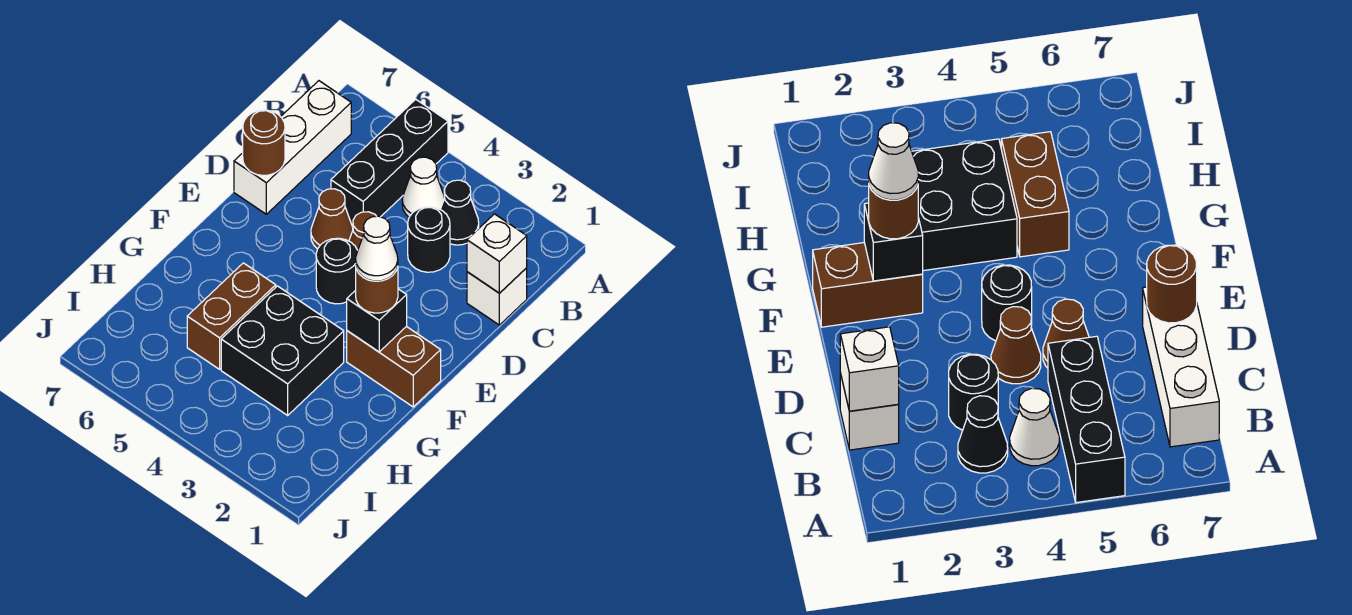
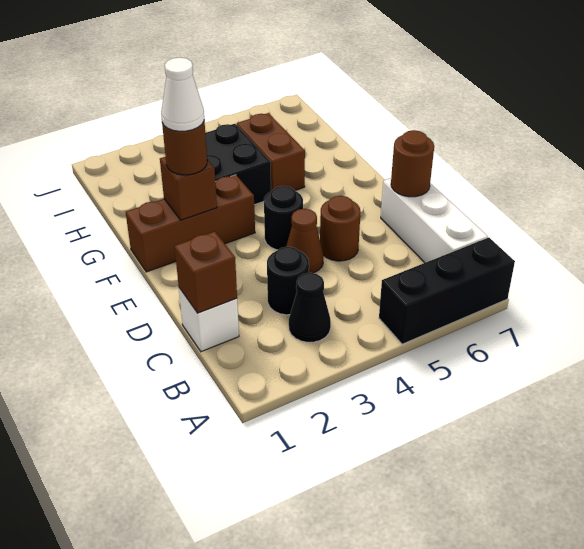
black brick A5:C5 level 1 -> black brick A5:A7 level 1
white cone B4 level 1 -> none
white brick C1 level 2 -> brown brick C1 level 2
brown cone D5 level 1 -> brown round brick D5 level 1
brown brick F1:F2 level 1 -> brown brick F1:F3 level 1
black brick F2 level 2 -> brown brick F2 level 2

